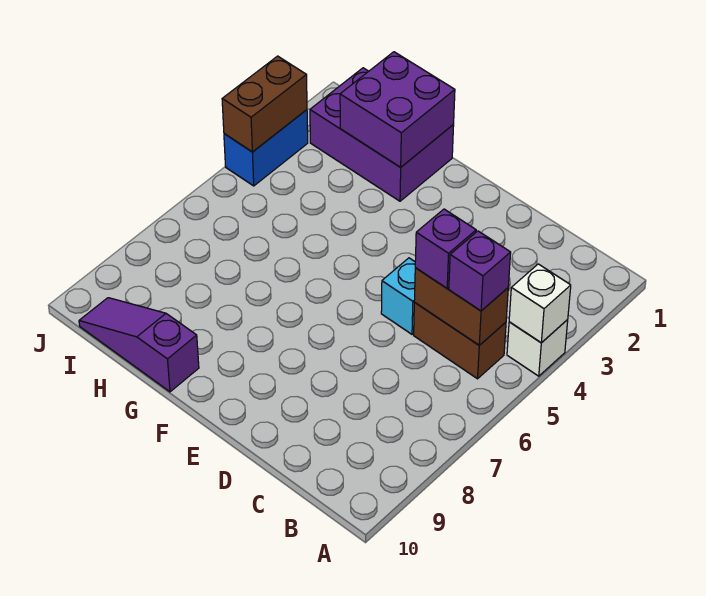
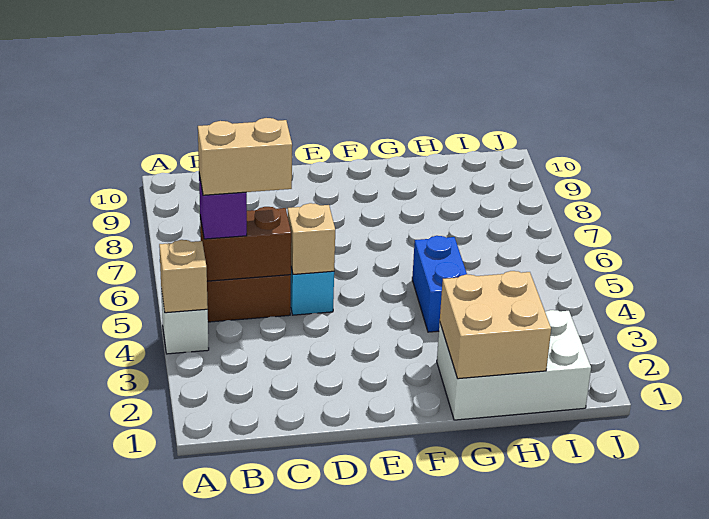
white brick A4 level 2 -> tan brick A4 level 2
none -> tan brick B5:C5 level 4
purple brick C5 level 3 -> none
none -> tan brick D5 level 2
purple brick G1:I2 level 1 -> white brick G1:I2 level 1
purple brick G1:H2 level 2 -> tan brick G1:H2 level 2
purple slope G10:I10 level 1 top G -> none
blue brick J3:J4 level 1 -> blue brick G4:G5 level 1
brown brick J3:J4 level 2 -> none

